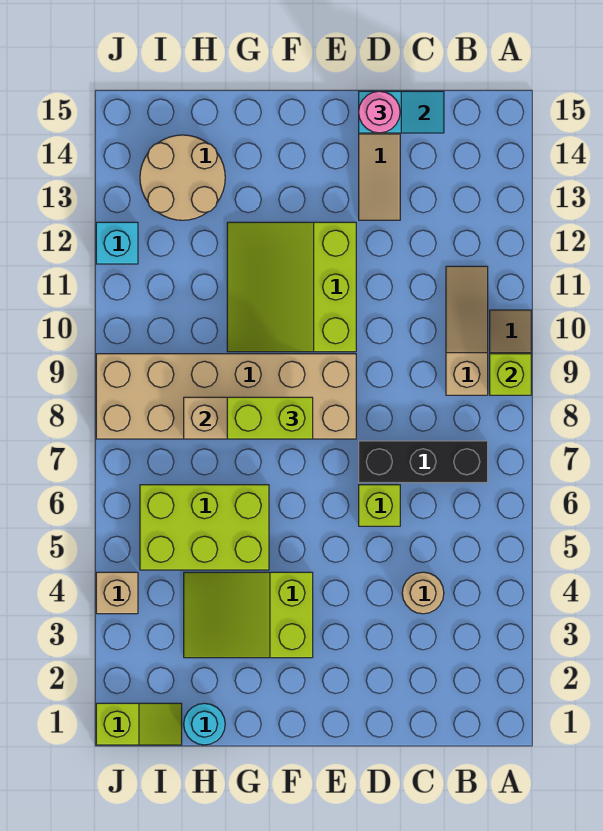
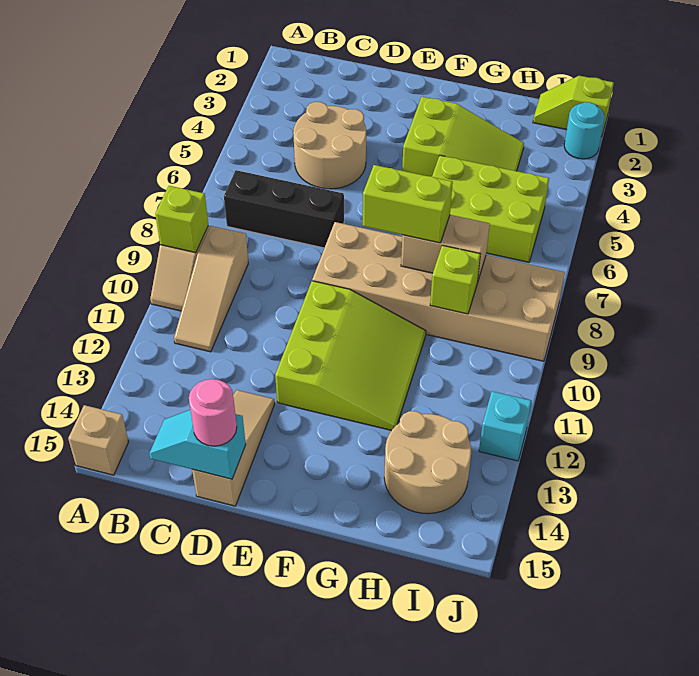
tan round brick C4 level 1 -> tan round brick C4:D5 level 1
lime brick D6 level 1 -> lime brick H9 level 2
cyan round brick H1 level 1 -> cyan round brick J2 level 1
tan brick J4 level 1 -> tan brick A15 level 1

